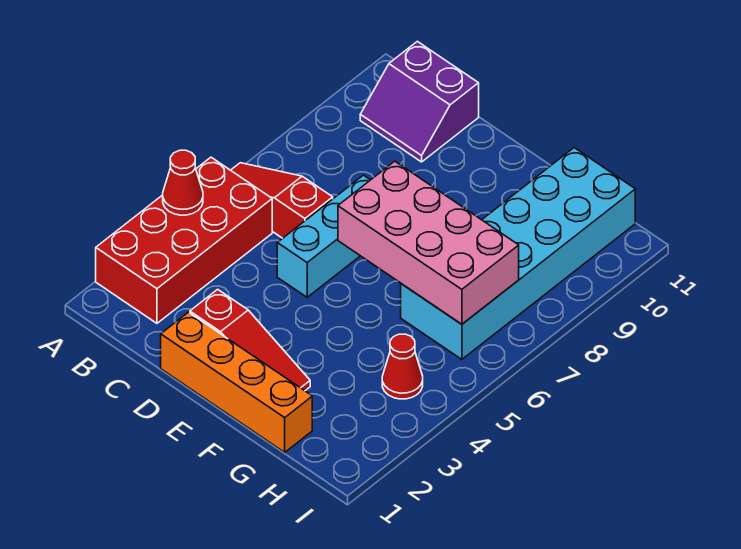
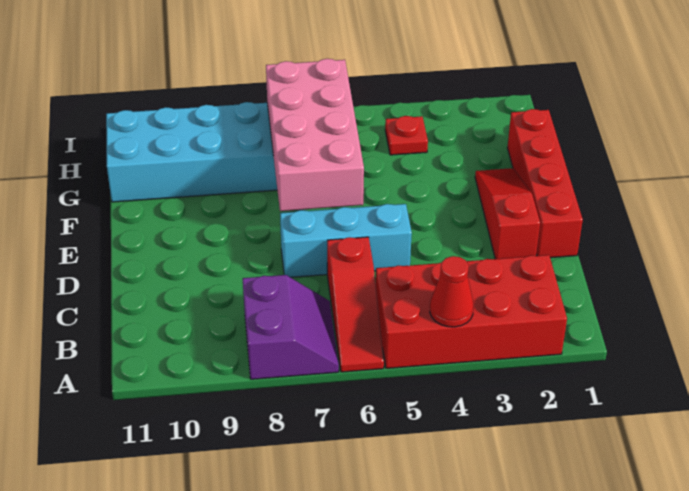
purple slope B10:C11 level 1 top 11 -> purple slope A7:B8 level 1 top 8
orange brick D1:G1 level 1 -> red brick D1:G1 level 1
red cone H4 level 1 -> red plate H4 level 1

